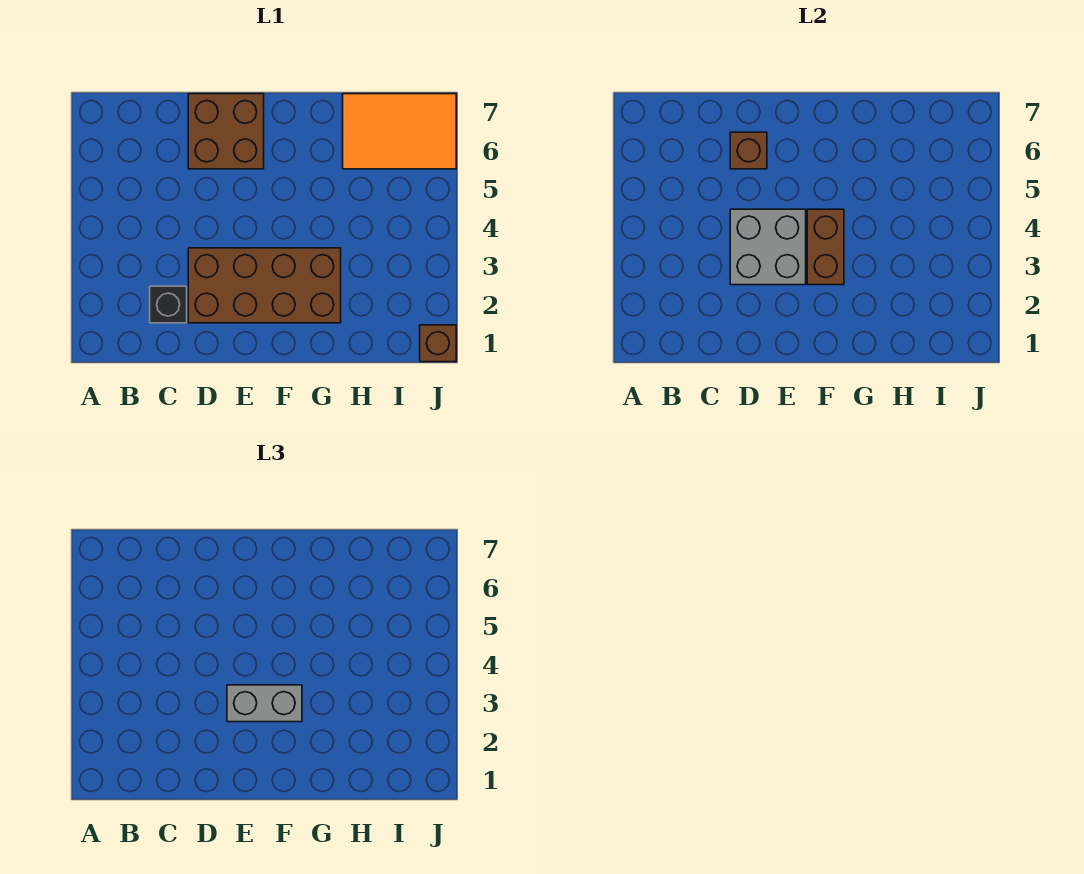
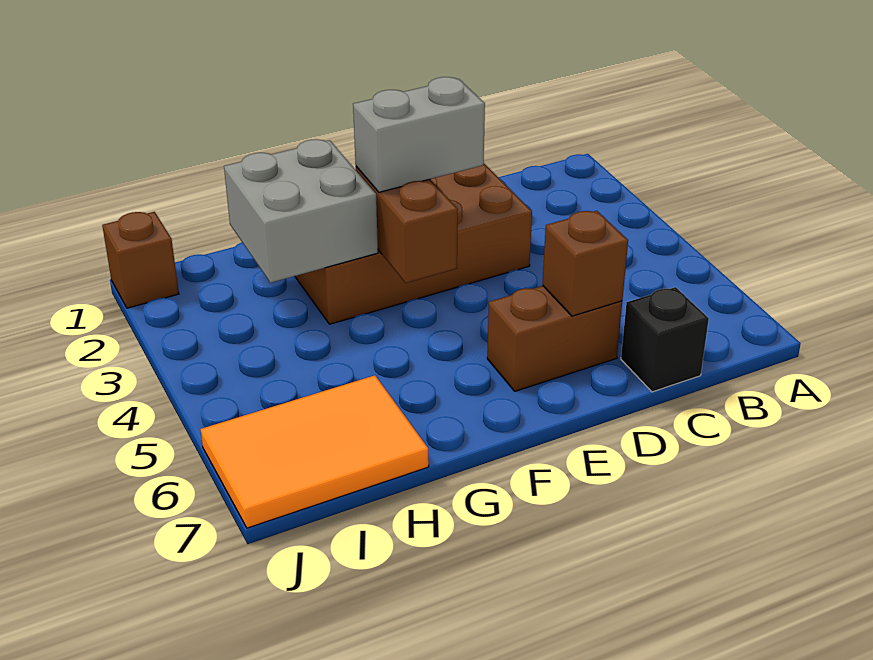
black brick C2 level 1 -> black brick C7 level 1
grey brick D3:E4 level 2 -> grey brick G2:H3 level 2
brown brick D6:E7 level 1 -> brown brick D6:E6 level 1

